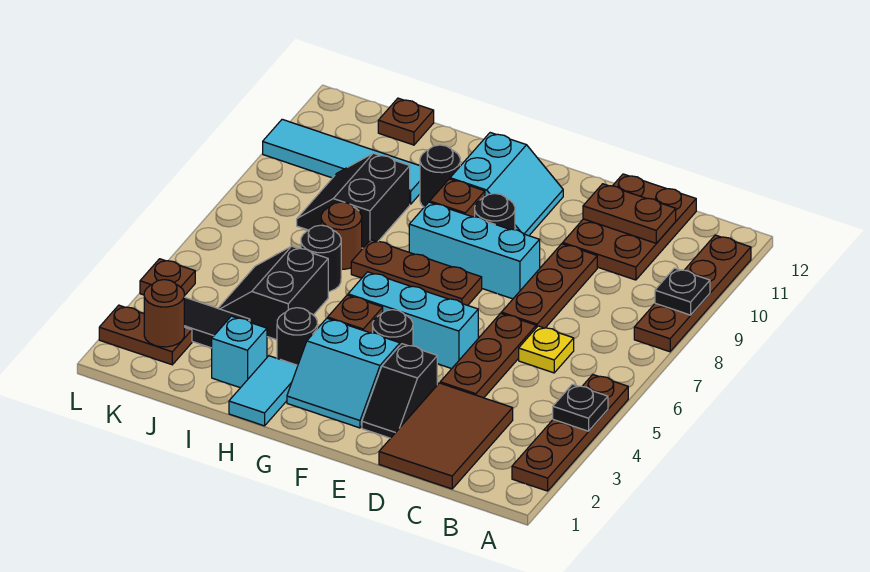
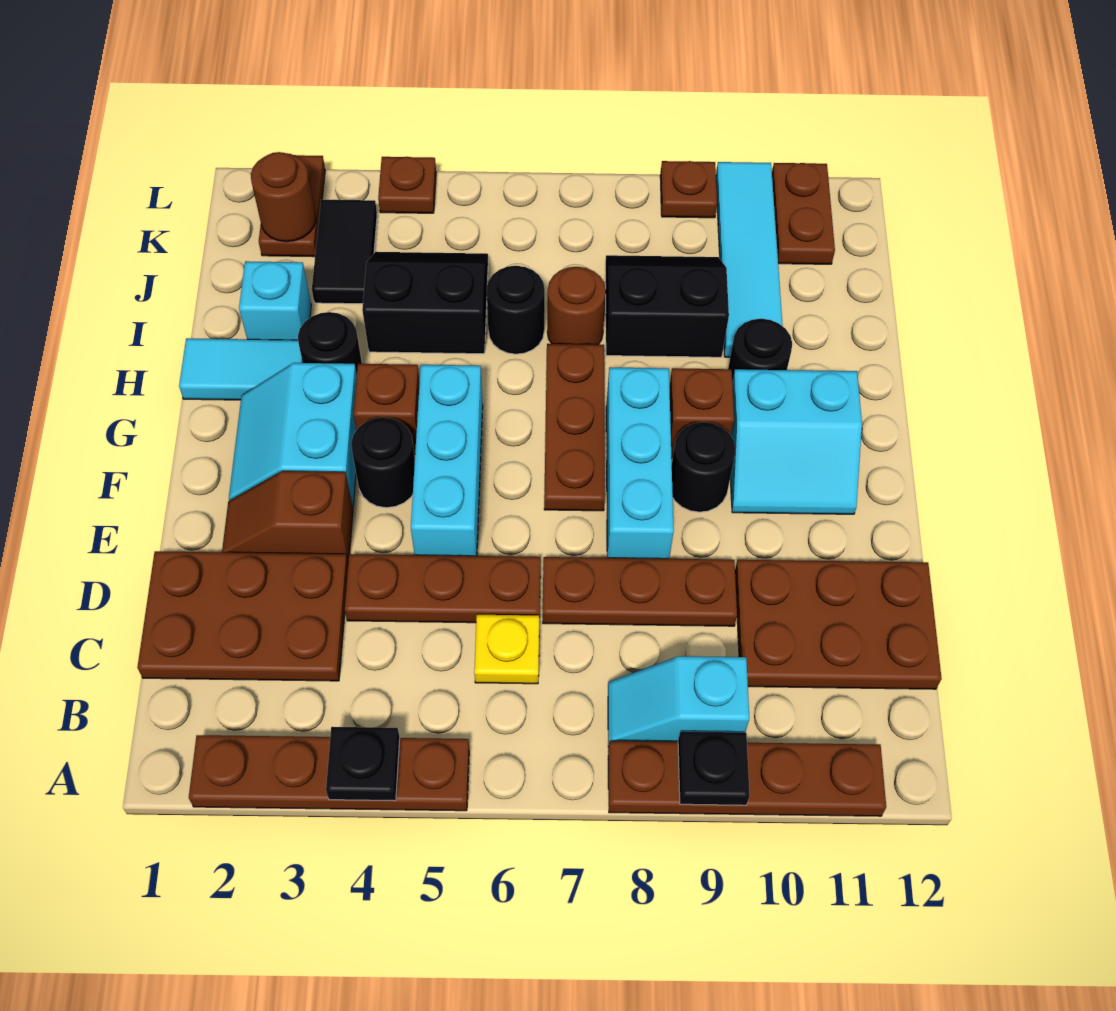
none -> cyan slope B8:B9 level 1 top 9
brown tile C1:D3 level 1 -> brown plate C1:D3 level 1
brown plate C11:D11 level 2 -> brown plate K11:L11 level 1
black slope E2:E3 level 1 top 3 -> brown slope E2:E3 level 1 top 3
brown plate J12 level 1 -> brown plate L9 level 1

